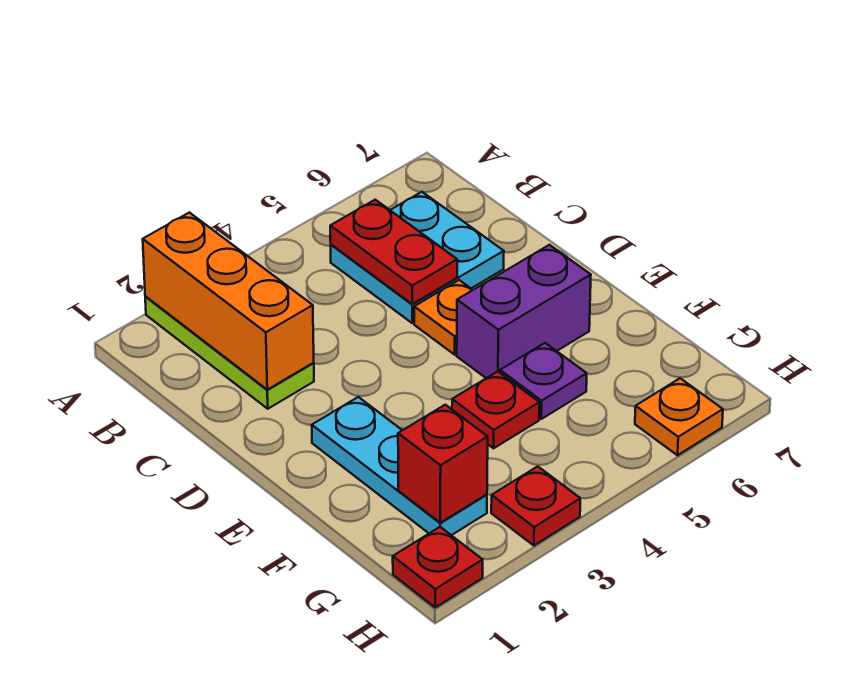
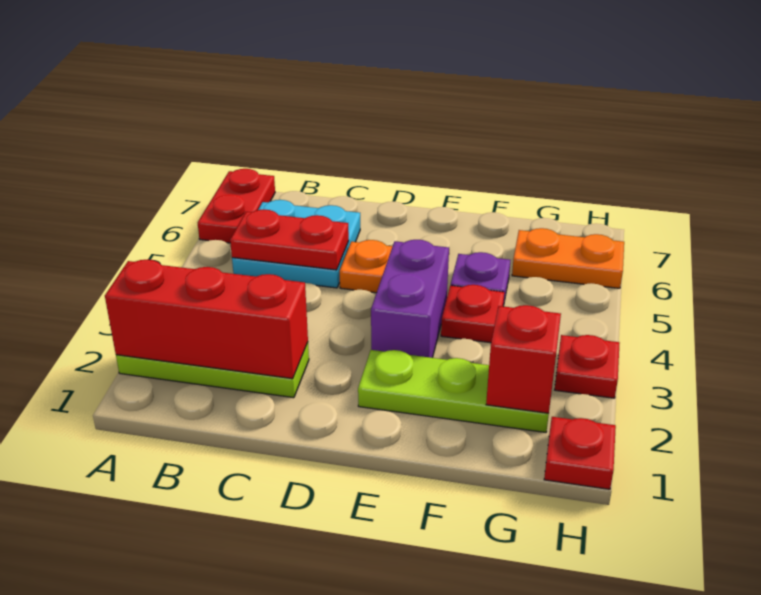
orange brick A2:C2 level 2 -> red brick A2:C2 level 2
none -> red plate A6:A7 level 1
cyan plate E2:G2 level 1 -> lime plate E2:G2 level 1
purple brick E5:E6 level 1 -> purple brick E3:E4 level 1
orange plate H6 level 1 -> orange plate G6:H6 level 1

